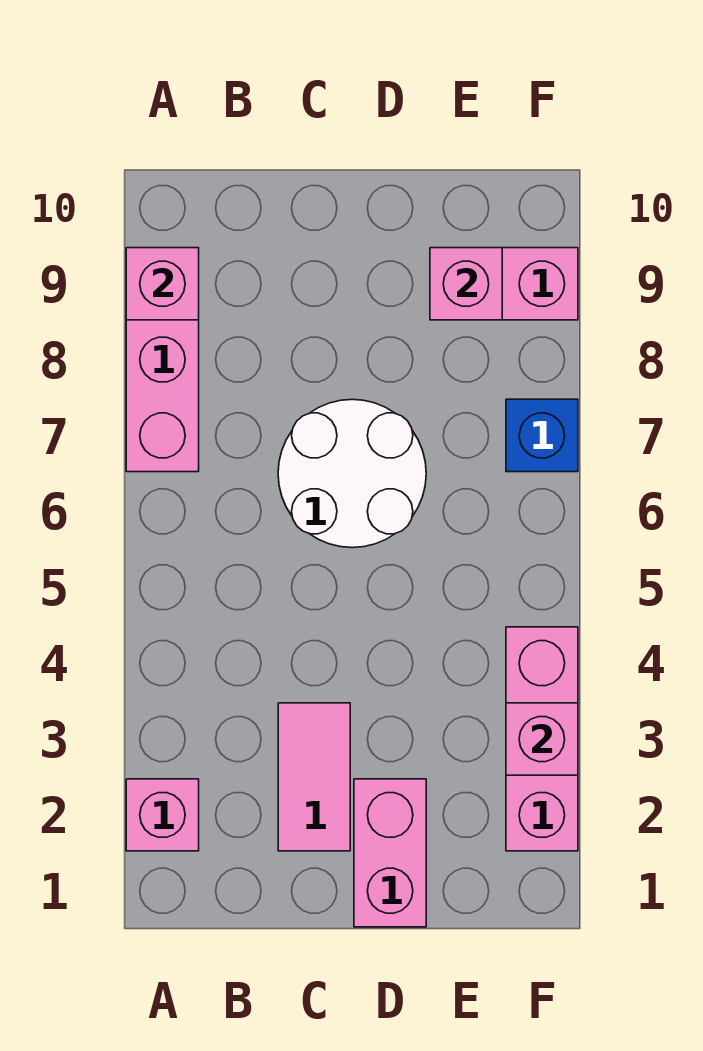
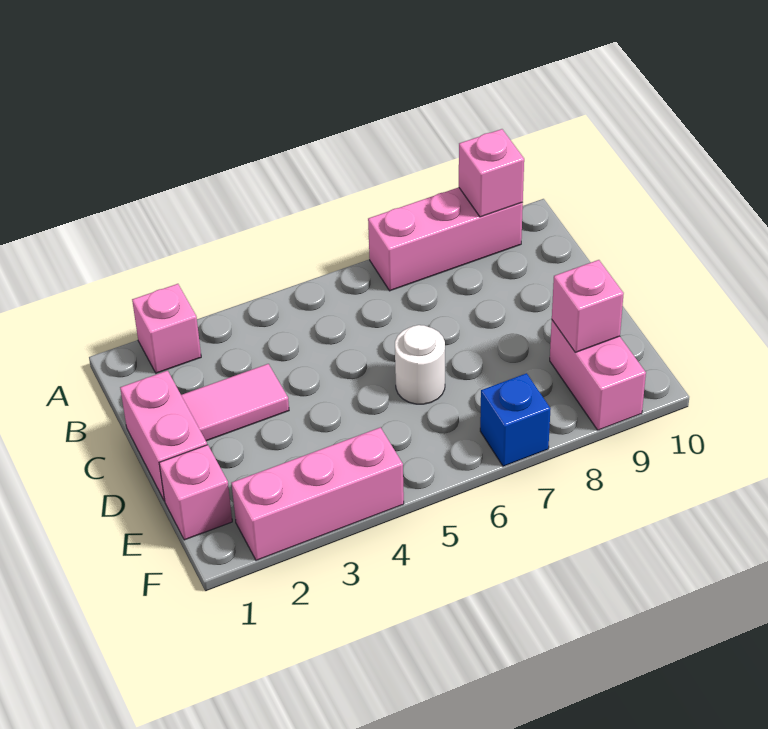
white round brick C6:D7 level 1 -> white round brick D6 level 1
pink brick D1:D2 level 1 -> pink brick C1:D1 level 1
pink brick F3 level 2 -> pink brick E1 level 1

